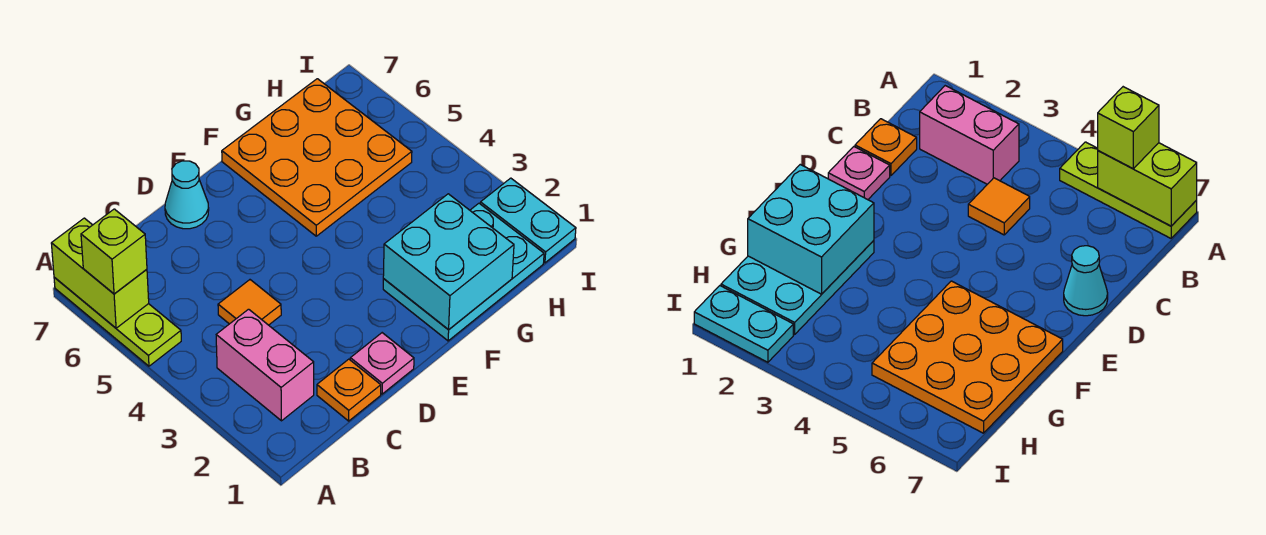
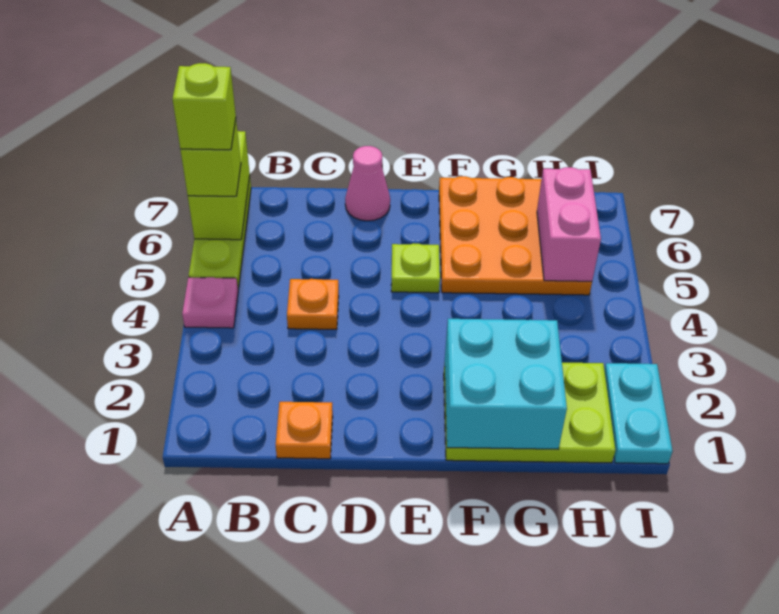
none -> lime brick A6 level 4
pink brick B2:B3 level 1 -> pink brick H5:H6 level 2
orange tile C4 level 1 -> orange plate C4 level 1
pink plate D1 level 1 -> pink plate A4 level 1
cyan cone D7 level 1 -> pink cone D7 level 1
none -> lime plate E5 level 1
cyan plate F1:H2 level 1 -> lime plate F1:H2 level 1

